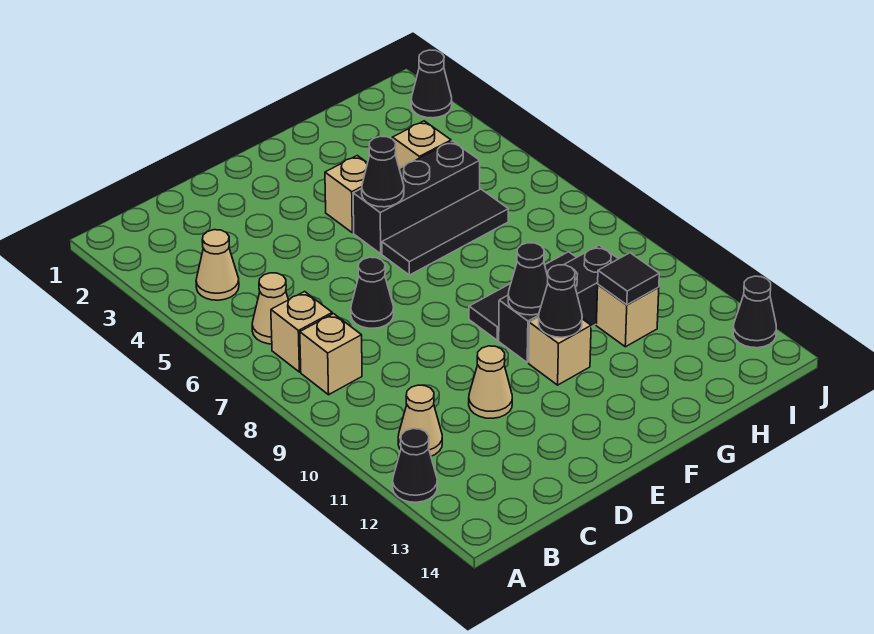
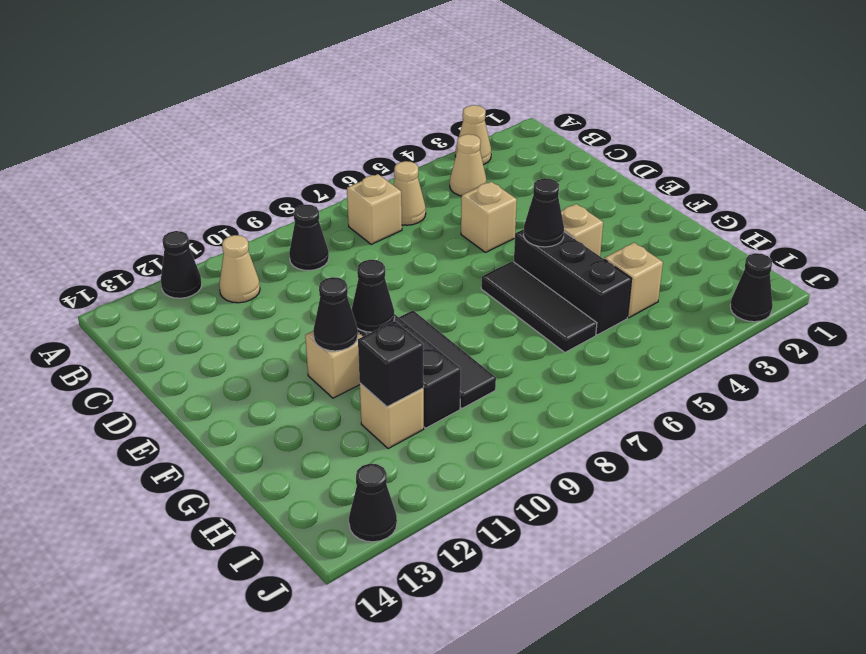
tan brick B8 level 1 -> tan brick D5 level 1
black cone D7 level 1 -> black cone B9 level 1
tan cone D11 level 1 -> tan cone A3 level 1
black tile H11 level 2 -> black brick H11 level 2

